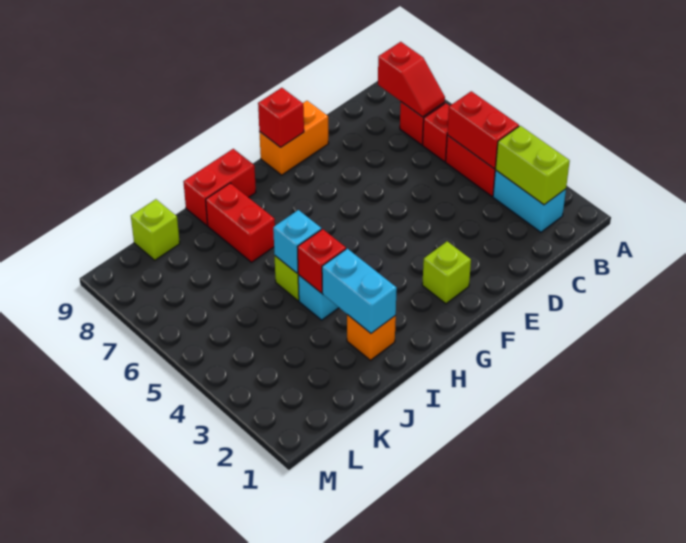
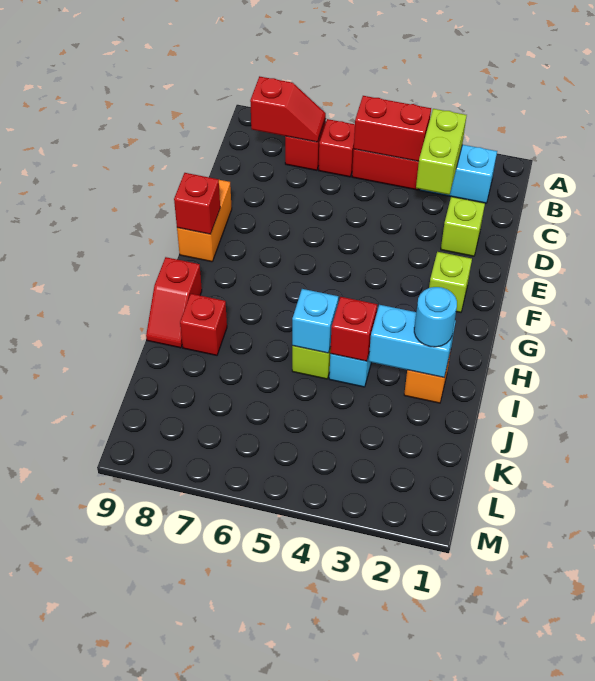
lime brick B2:B3 level 2 -> lime brick B3:C3 level 2
red brick H9:I9 level 1 -> red slope H9:I9 level 1 top H
none -> cyan round brick I2 level 3
red brick I7:I8 level 1 -> red brick I8 level 1
lime brick K9 level 1 -> lime brick D2 level 1

